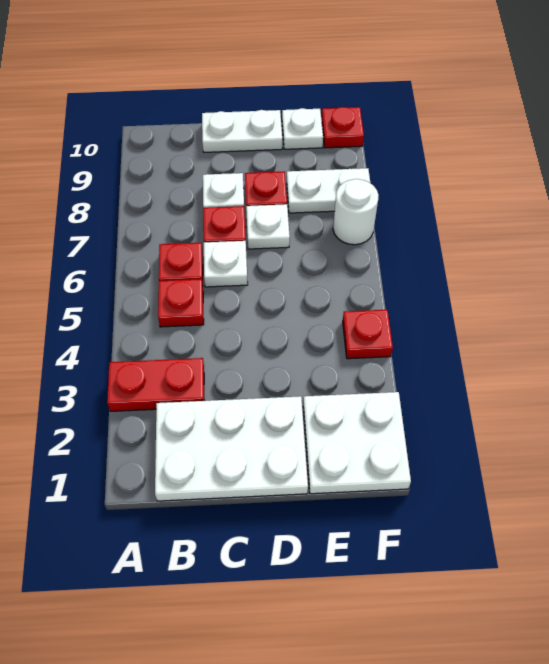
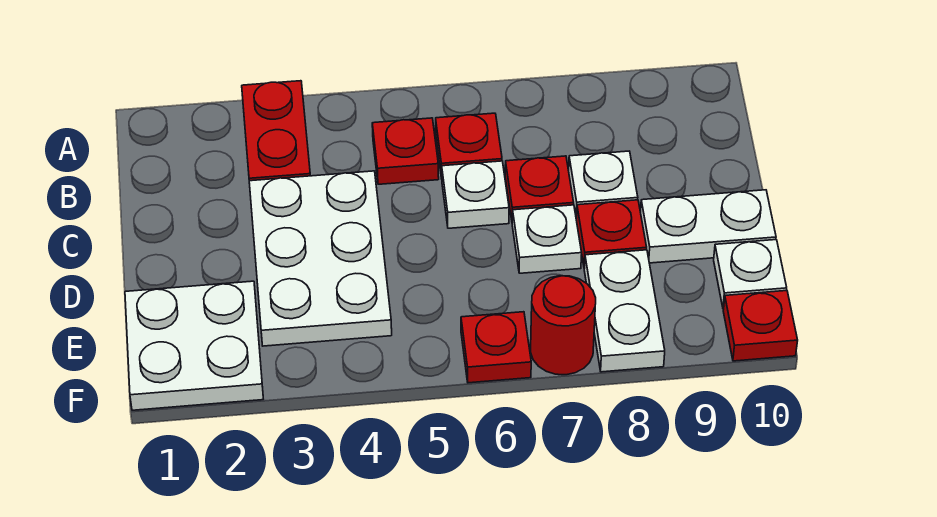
white plate B1:D2 level 1 -> white plate C3:E4 level 1
white plate C10:D10 level 1 -> white plate D9:D10 level 1
red plate F4 level 1 -> red plate F6 level 1
white round brick F7 level 1 -> red round brick F7 level 1

